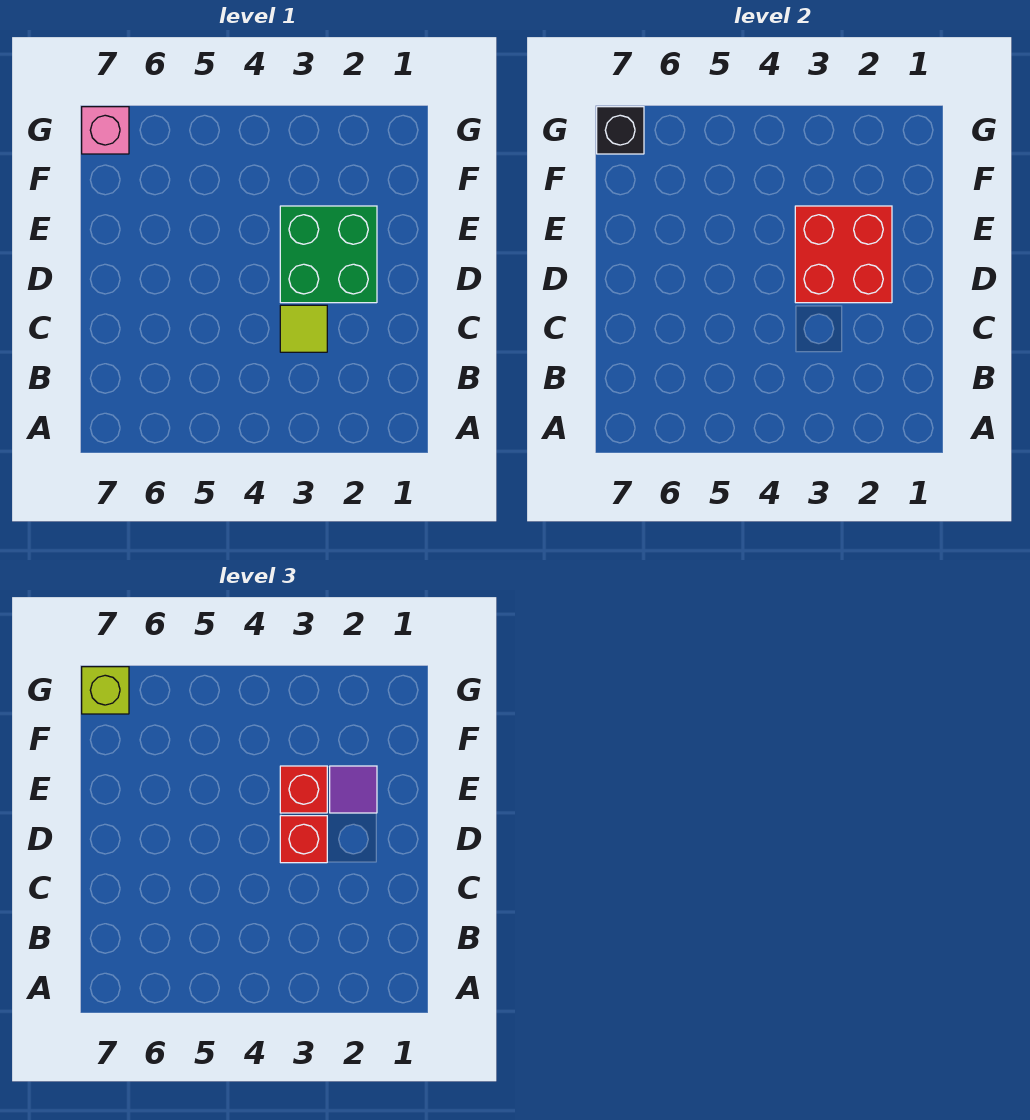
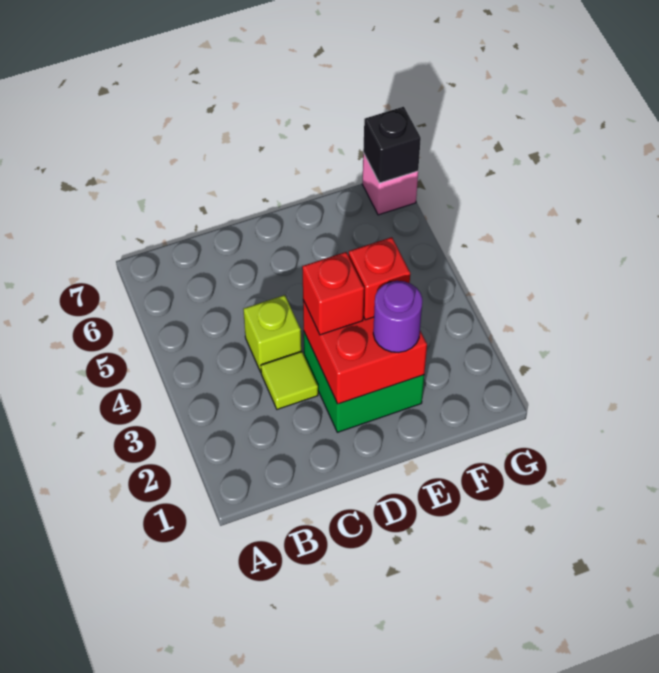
purple tile E2 level 3 -> purple round brick E2 level 3
lime brick G7 level 3 -> lime brick C4 level 1

